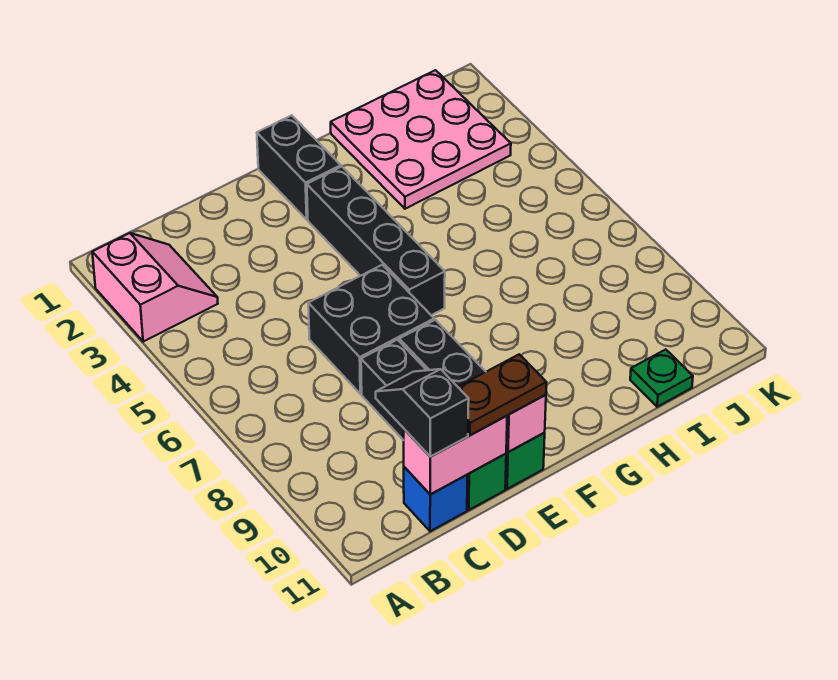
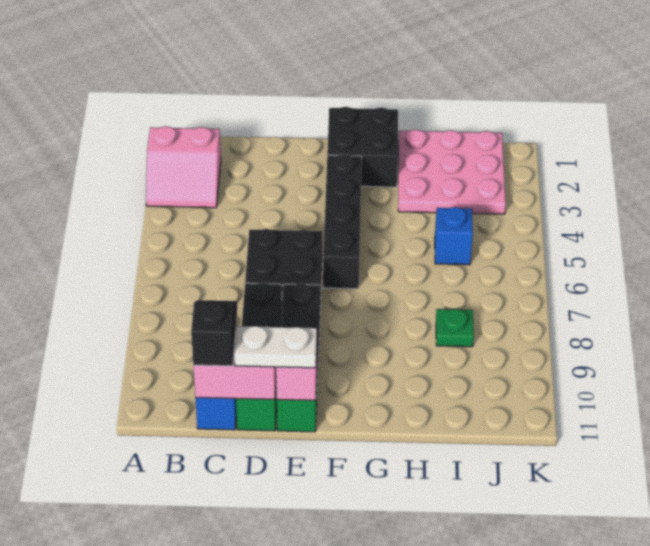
pink slope A2:B3 level 1 top A -> pink slope A2:B3 level 1 top 2
brown plate D11:E11 level 3 -> white plate D11:E11 level 3
black brick F1:F2 level 1 -> black brick F1:G2 level 1
none -> blue brick I5 level 1
green plate I11 level 1 -> green plate I8 level 1

